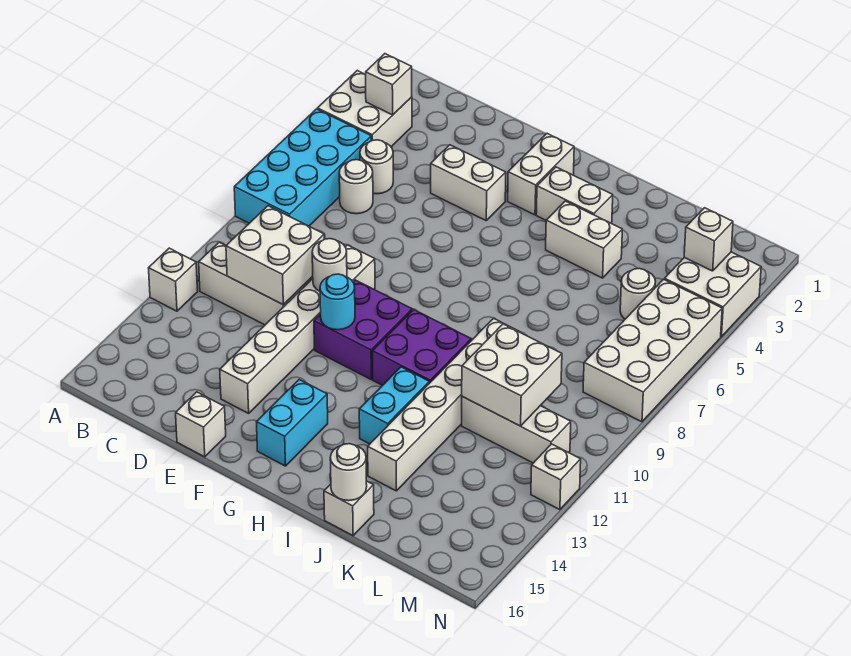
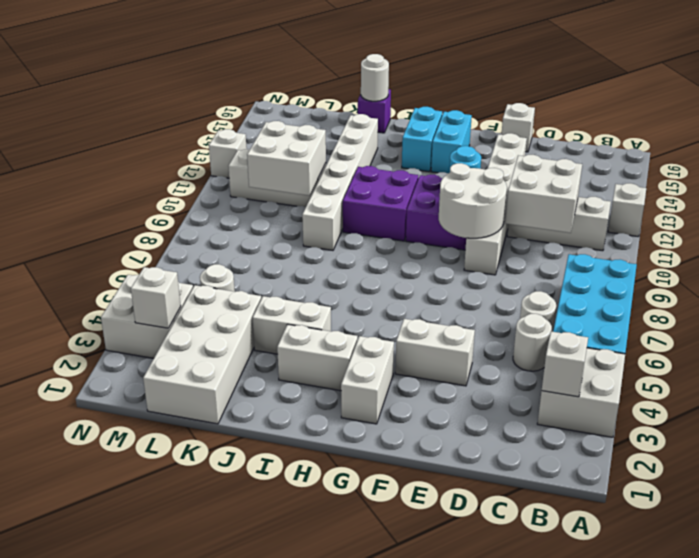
white round brick E10 level 2 -> white round brick E9:F10 level 2
cyan brick I12:I13 level 1 -> cyan brick H14:H15 level 1
white brick J16 level 1 -> purple brick J16 level 1
white brick M5:N8 level 1 -> white brick K1:L4 level 1

